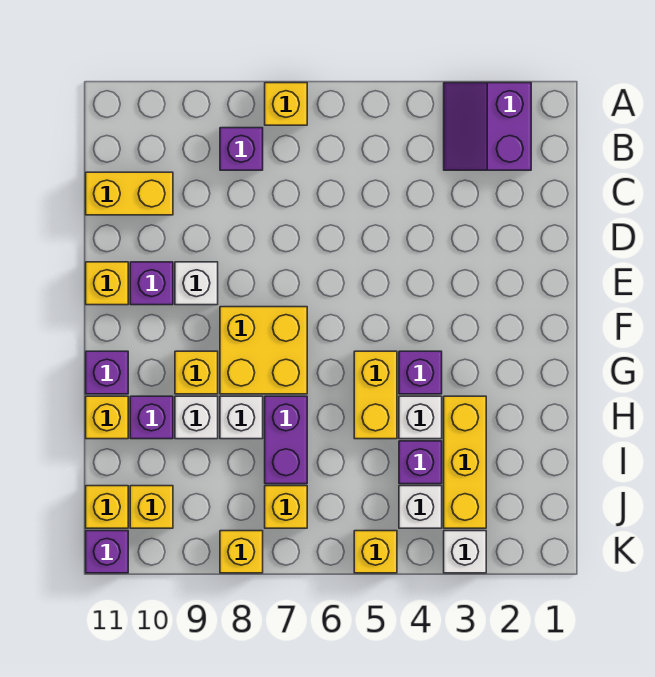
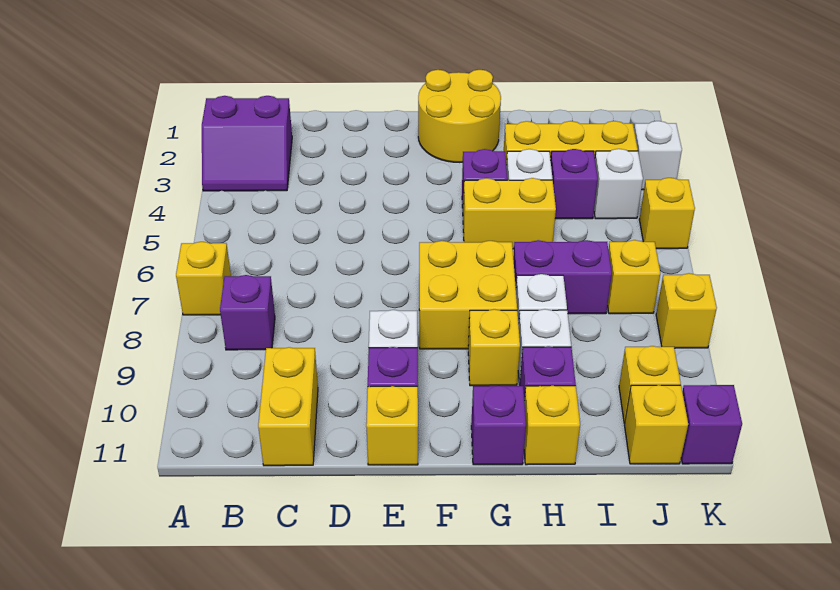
none -> yellow round brick F1:G2 level 1

